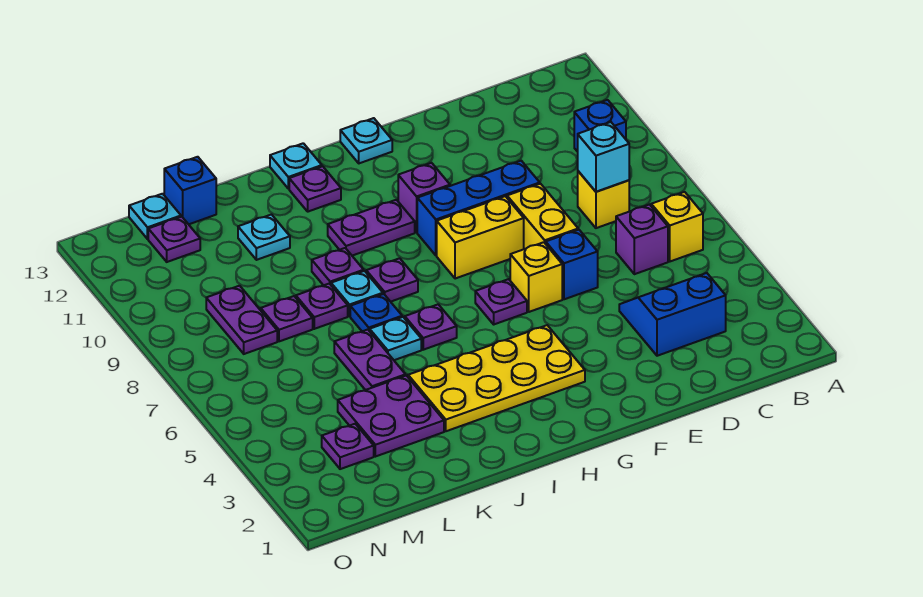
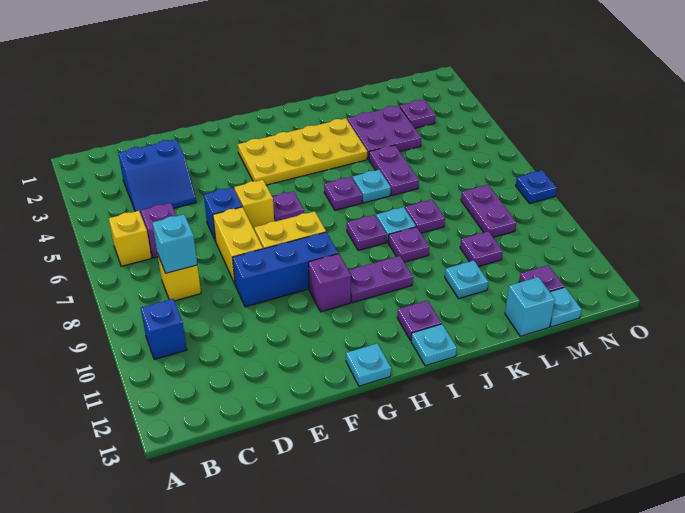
blue plate J7 level 1 -> blue plate O8 level 1
purple plate L8 level 1 -> purple plate L10 level 1
blue brick L13 level 1 -> cyan brick L13 level 1

